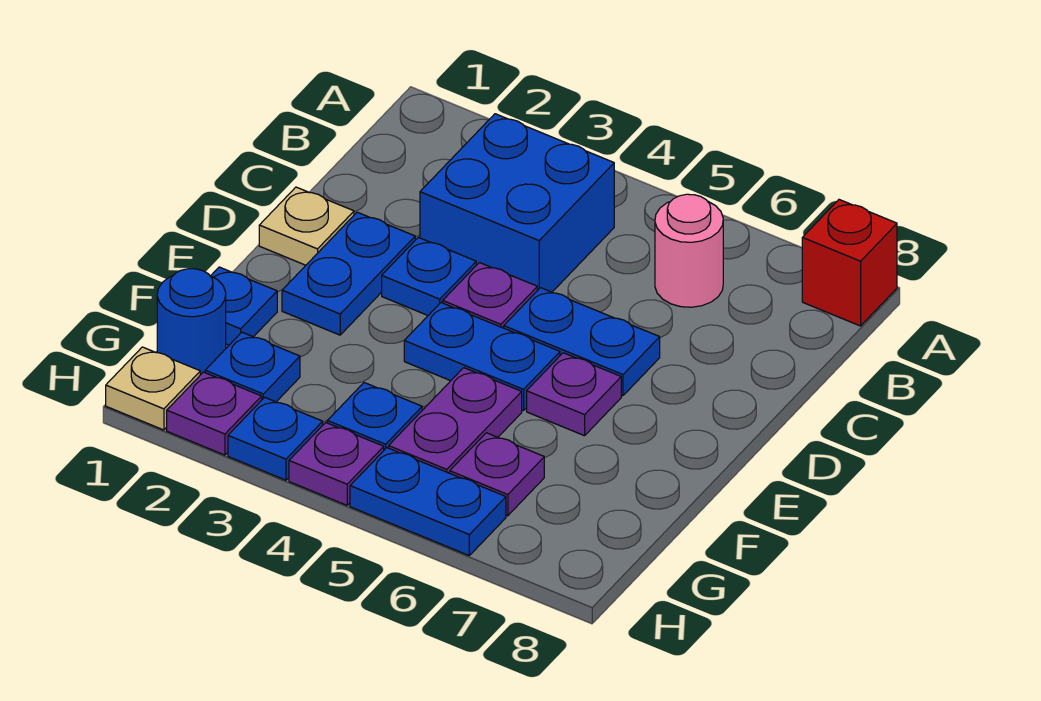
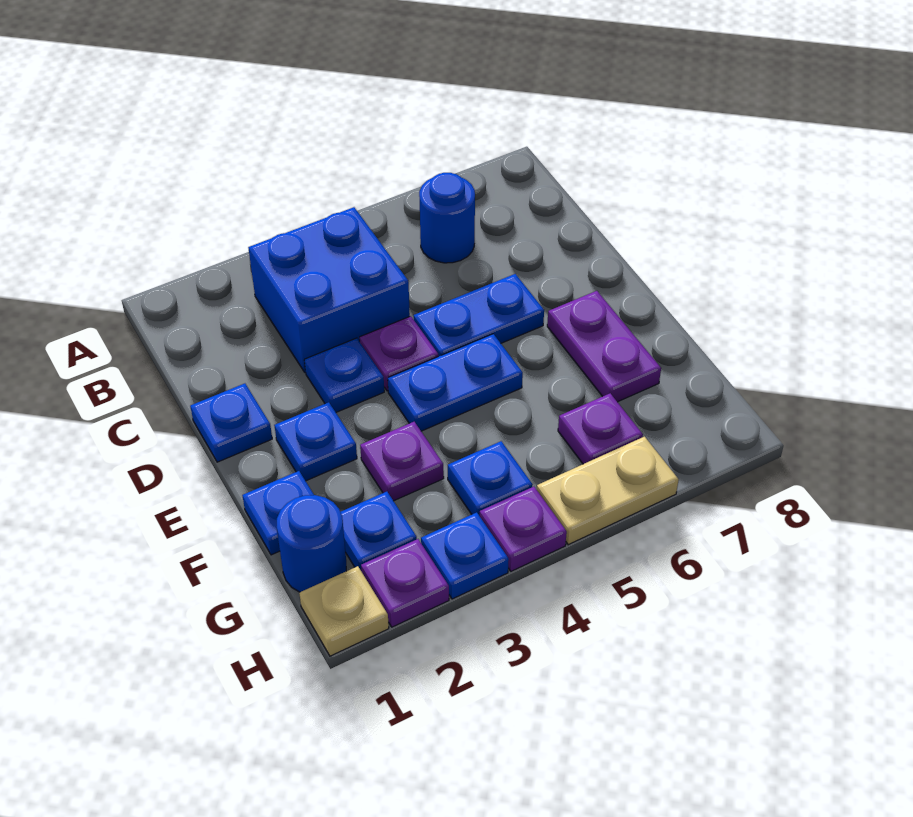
red brick A8 level 1 -> none
pink round brick B6 level 1 -> blue round brick B6 level 1
tan plate D1 level 1 -> blue plate D1 level 1
blue plate D2:E2 level 1 -> blue plate E2 level 1
purple plate E6 level 1 -> purple plate F3 level 1
purple plate F5:G5 level 1 -> purple plate E7:F7 level 1
blue plate H5:H6 level 1 -> tan plate H5:H6 level 1

